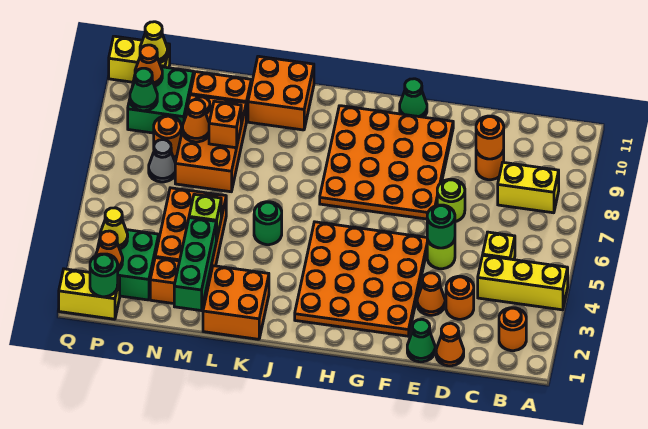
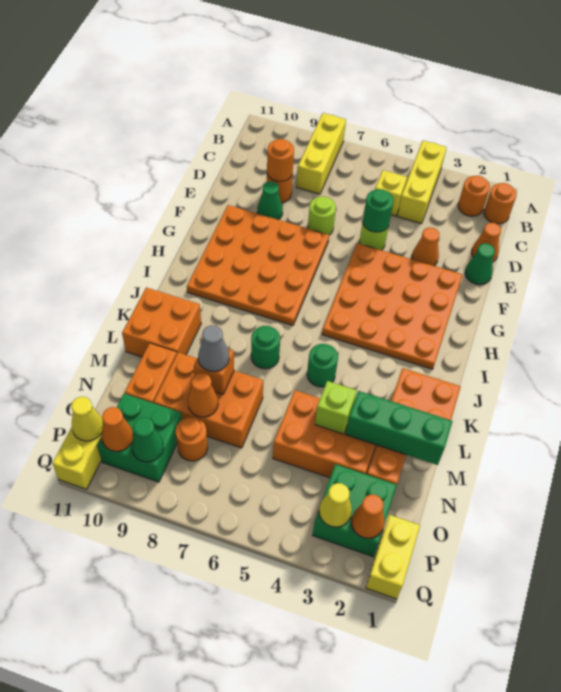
yellow brick B8:C8 level 1 -> yellow brick A8:C8 level 1
orange round brick D3 level 1 -> orange round brick B1 level 1
green cone G11 level 1 -> green cone E9 level 1
grey cone O7 level 1 -> grey cone M8 level 3
green round brick P1 level 2 -> green round brick K7 level 1

